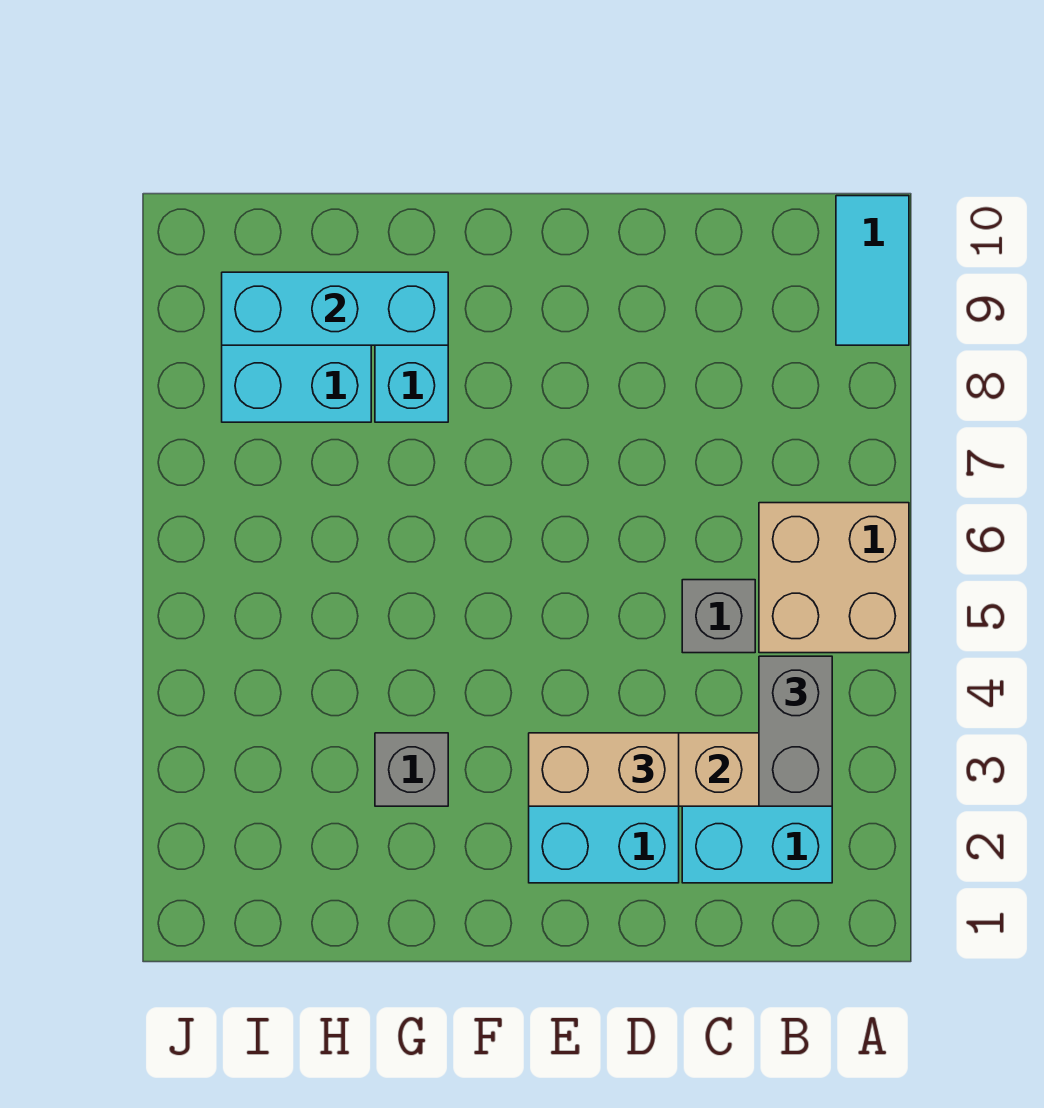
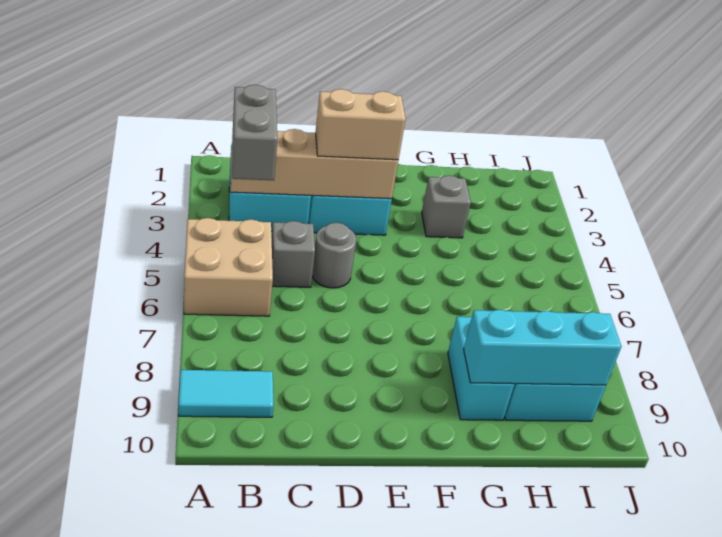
cyan tile A9:A10 level 1 -> cyan tile A9:B9 level 1
none -> grey round brick D5 level 1

